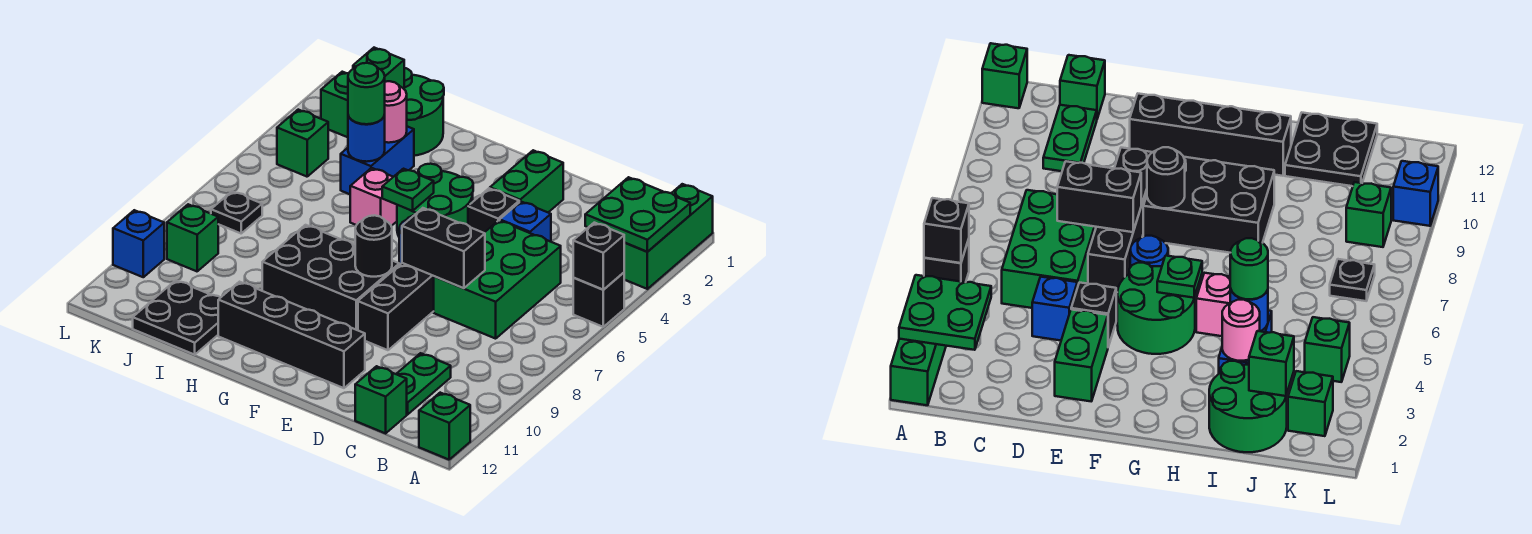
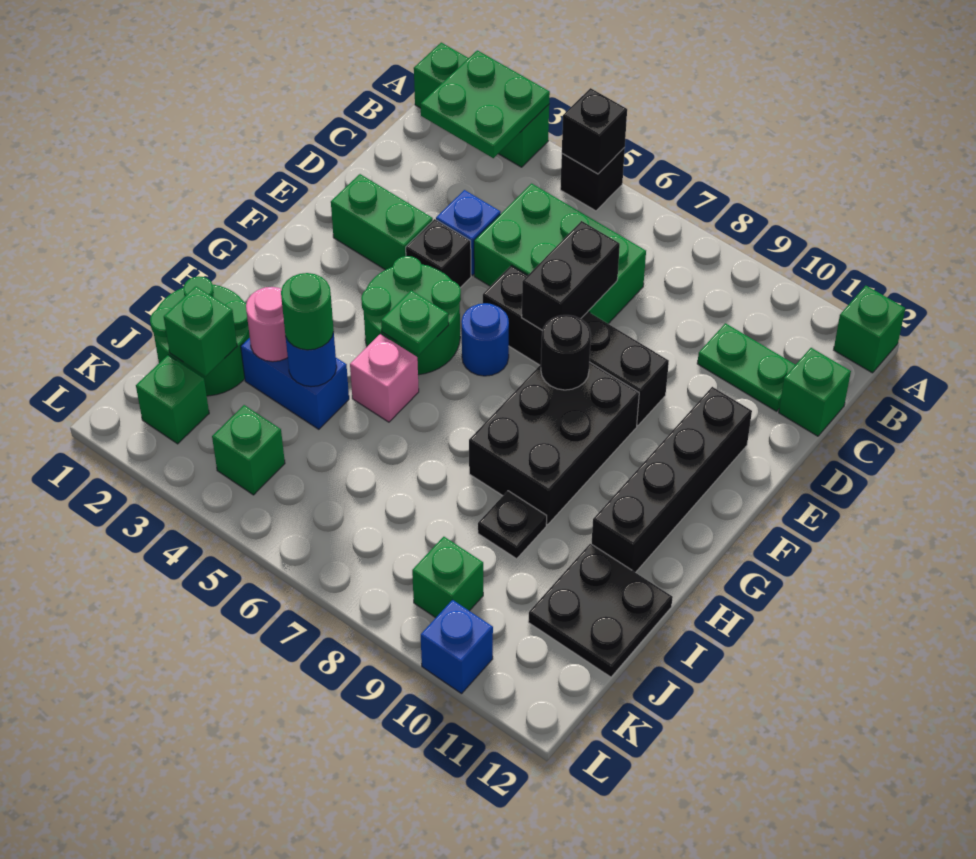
black plate K7 level 1 -> black plate I9 level 1

